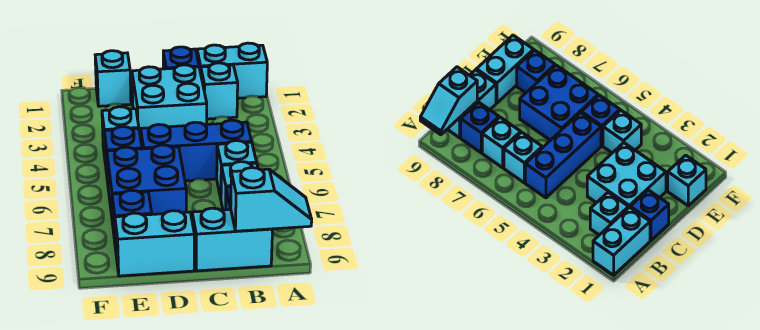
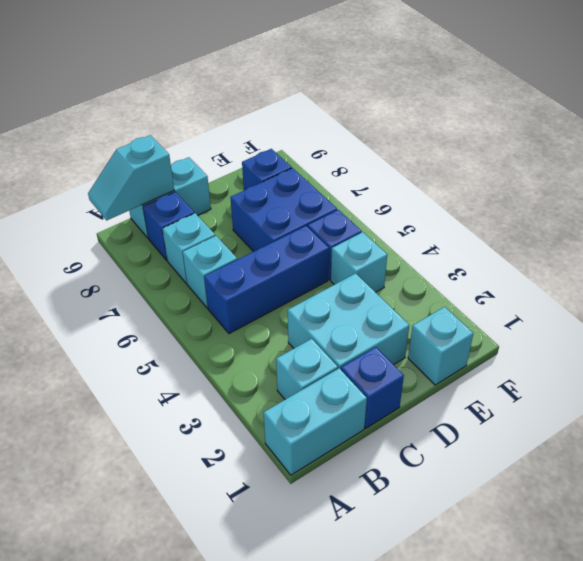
cyan brick D9:E9 level 1 -> none

